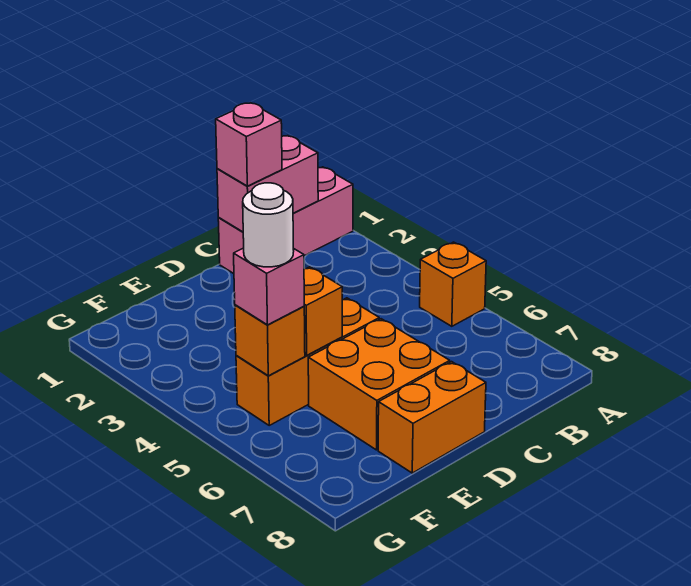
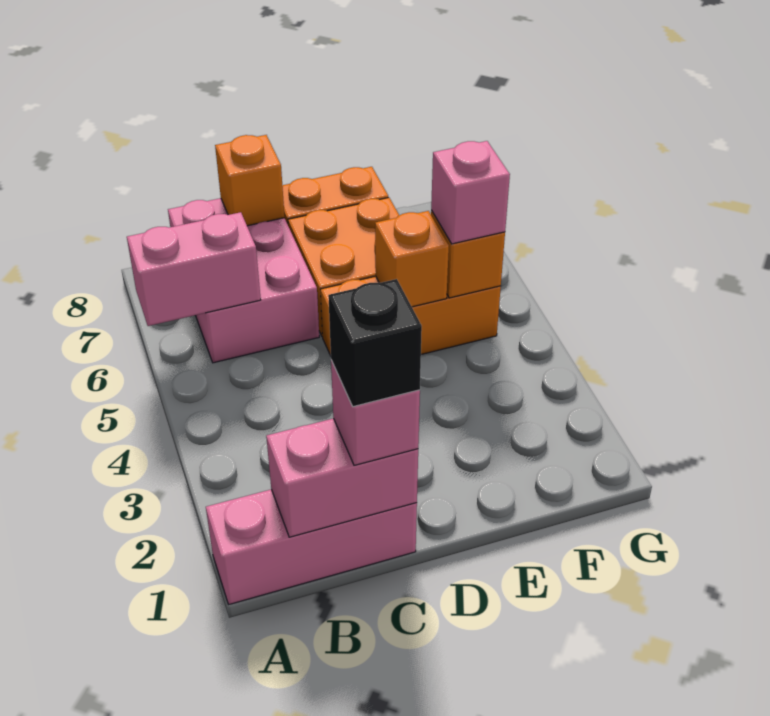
orange brick A5 level 1 -> orange brick C8 level 2
none -> pink brick A6:B6 level 2
none -> pink brick B6:C8 level 1
none -> black brick C1 level 4
white round brick F5 level 4 -> none

